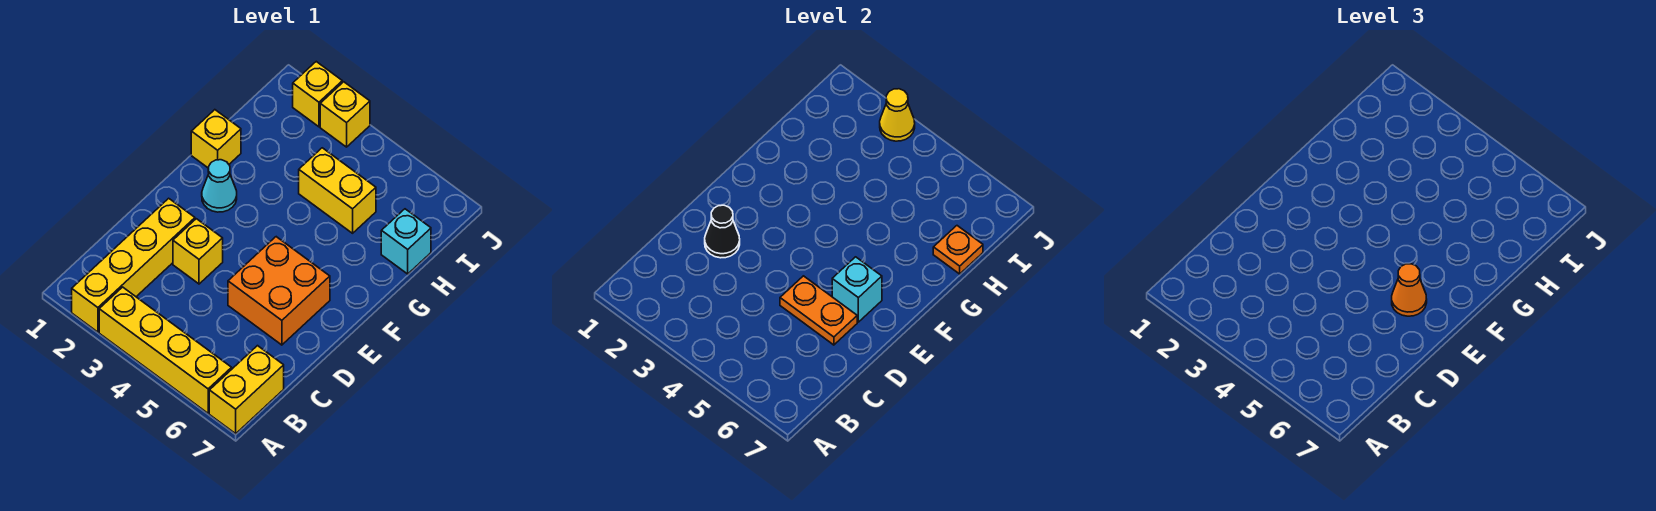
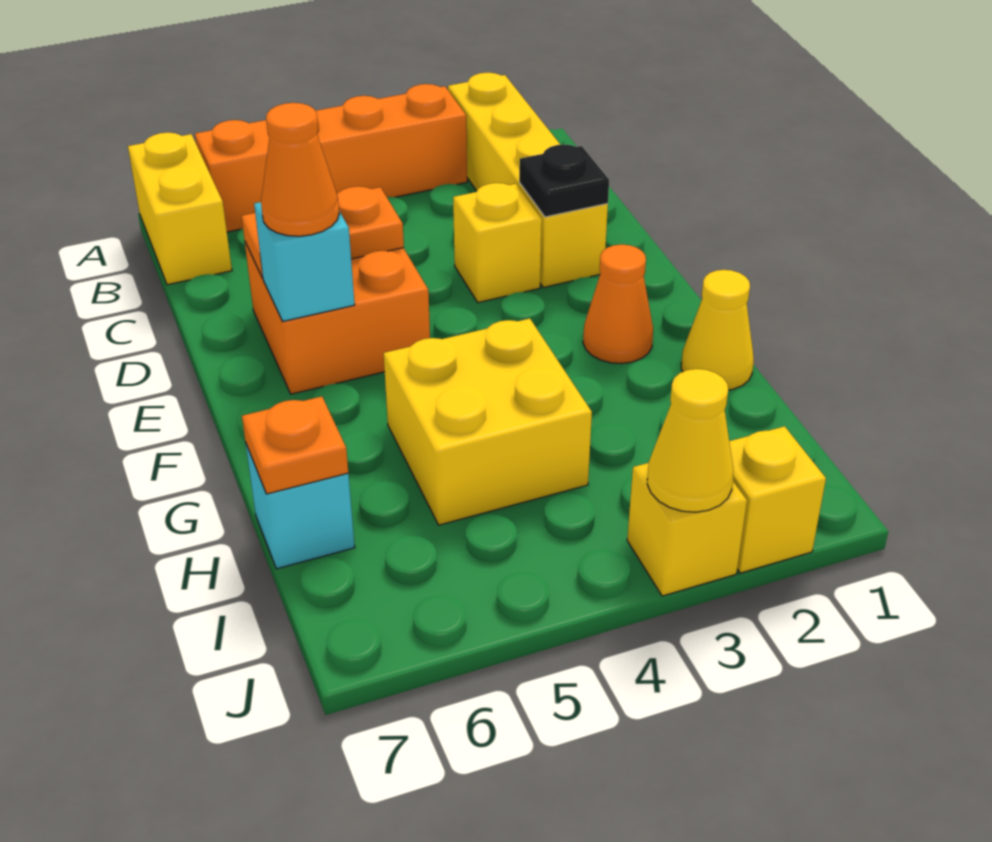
yellow brick A3:A6 level 1 -> orange brick A3:A6 level 1
black cone D2 level 2 -> black plate D2 level 2
cyan cone F2 level 1 -> orange cone F2 level 1
yellow brick G1 level 1 -> yellow cone G1 level 1
yellow brick H4:H5 level 1 -> yellow brick G4:H5 level 1

